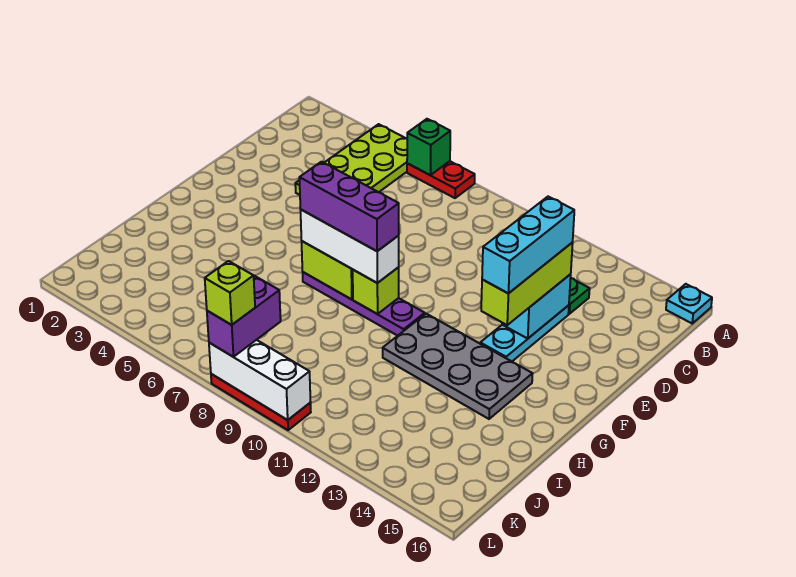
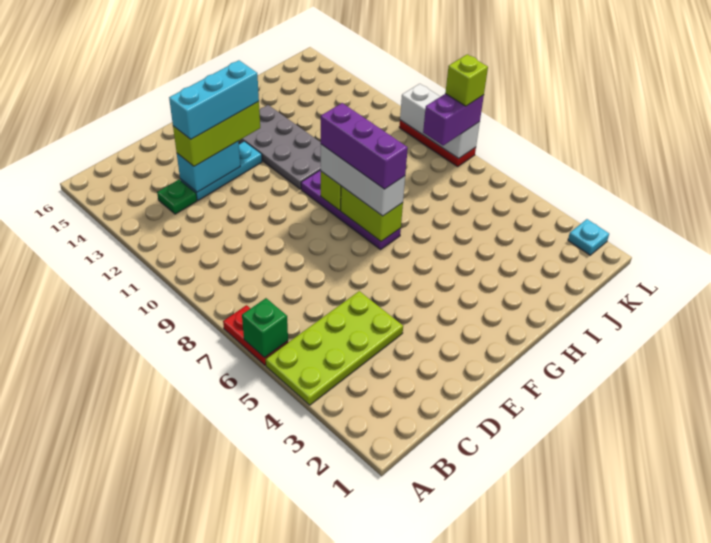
cyan plate A16 level 1 -> cyan plate L2 level 1

